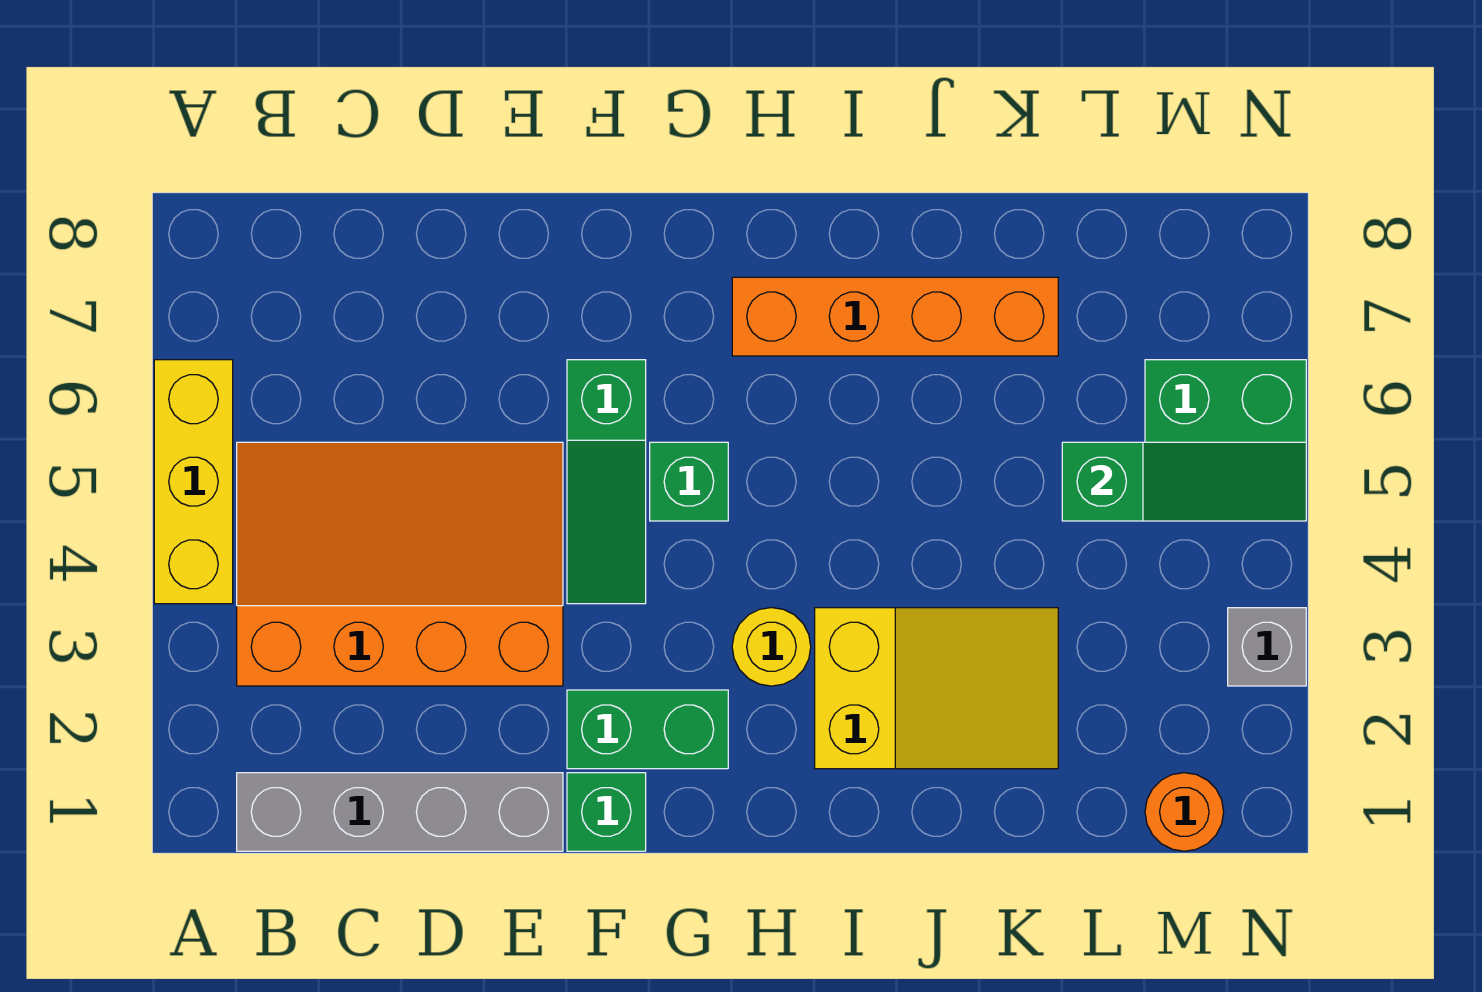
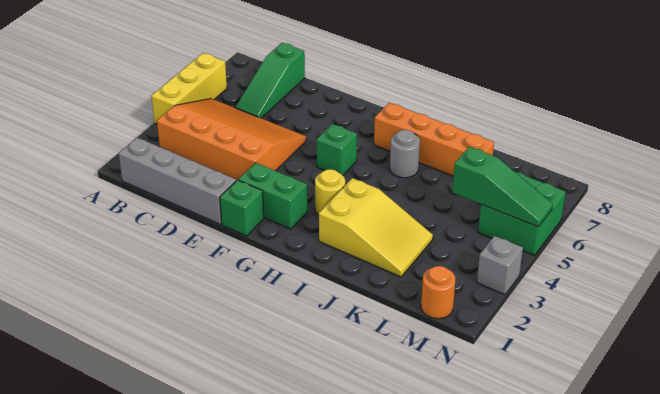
green slope F4:F6 level 1 top 6 -> green slope C6:C8 level 1 top 8
none -> grey round brick I6 level 1

